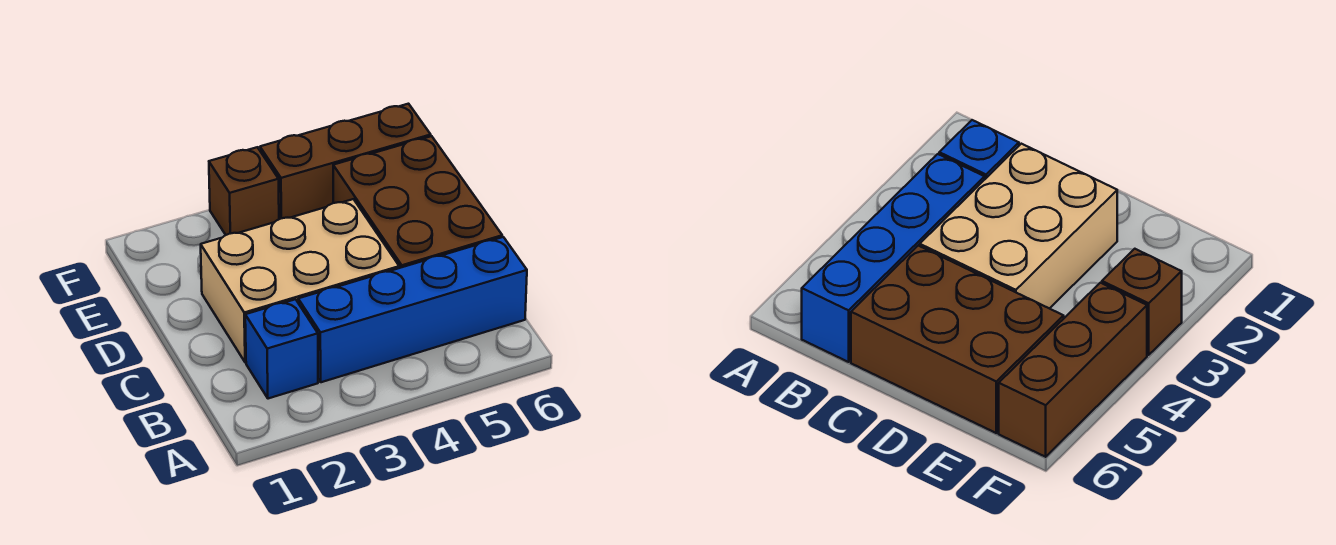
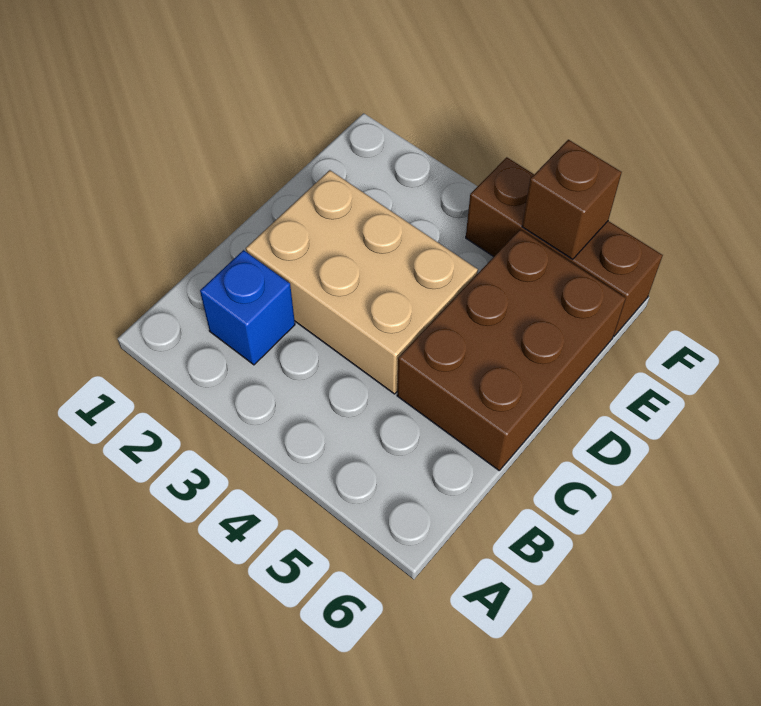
blue brick B3:B6 level 1 -> none
brown brick F3 level 1 -> brown brick F5 level 2

